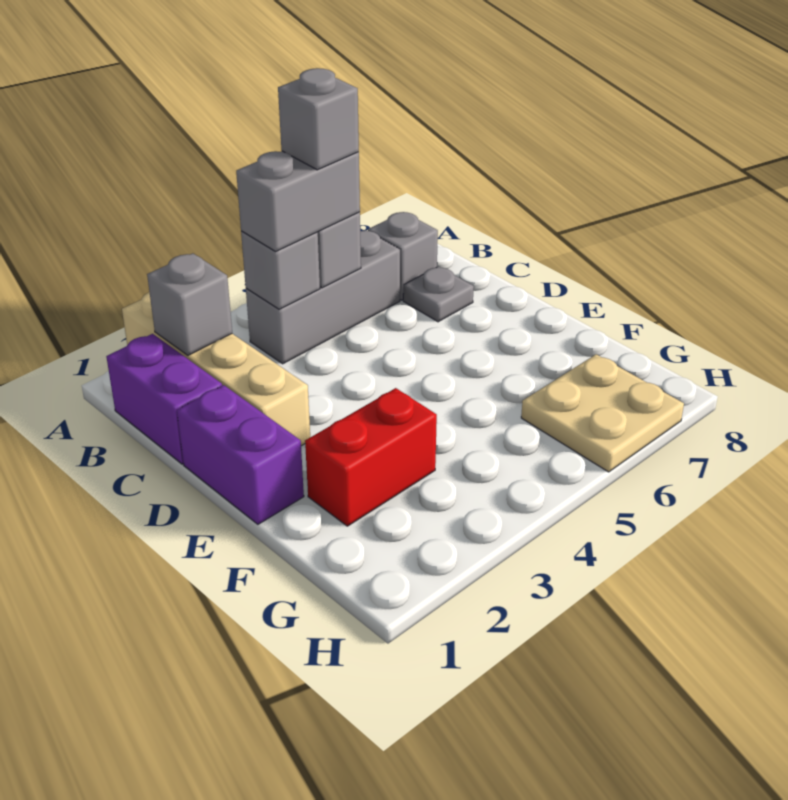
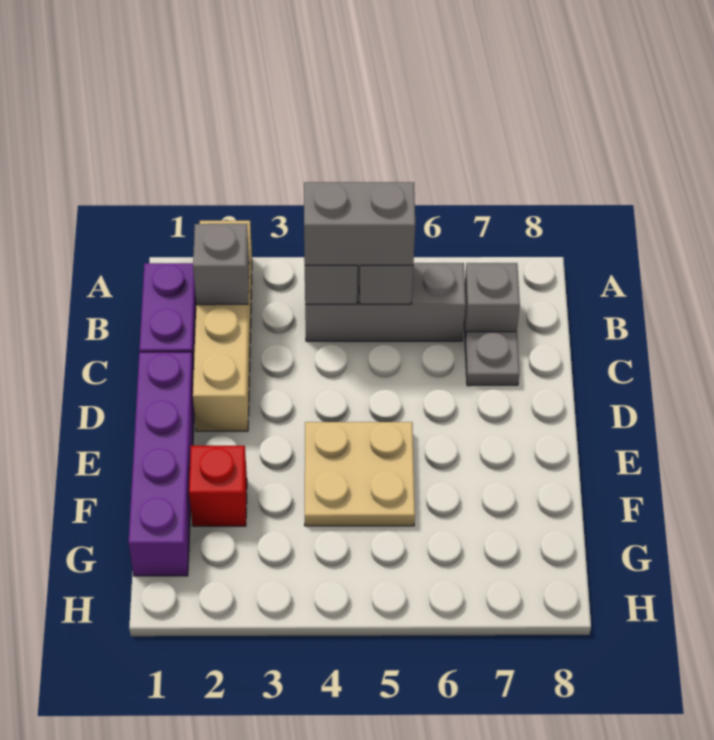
grey brick B5 level 4 -> none
purple brick D1:E1 level 1 -> purple brick D1:G1 level 1
red brick F2:F3 level 1 -> red brick F2 level 1
tan plate G6:H7 level 1 -> tan plate E4:F5 level 1

